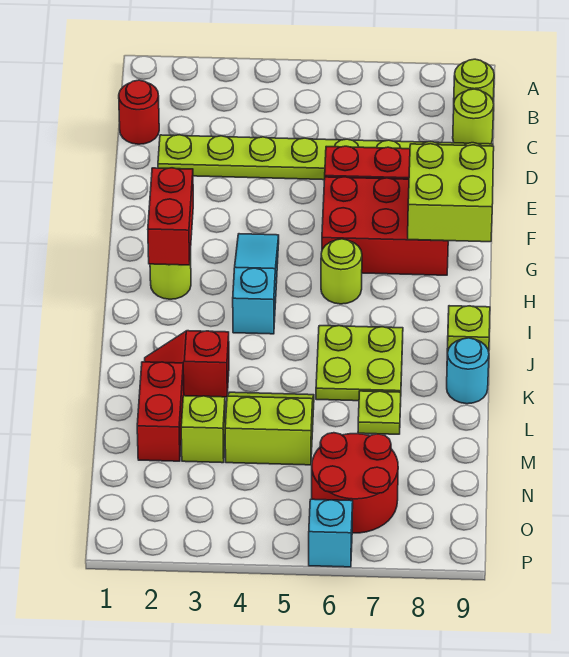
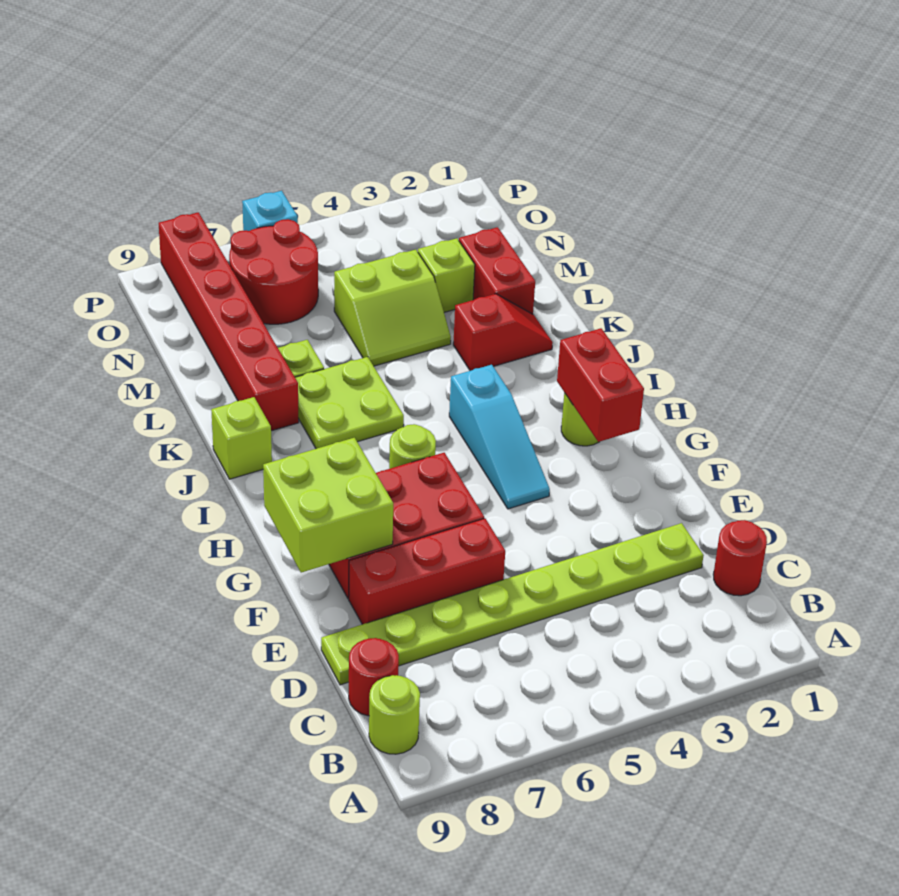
lime round brick C9 level 1 -> red round brick C9 level 1
none -> red brick K8:P8 level 1
cyan round brick K9 level 1 -> none

